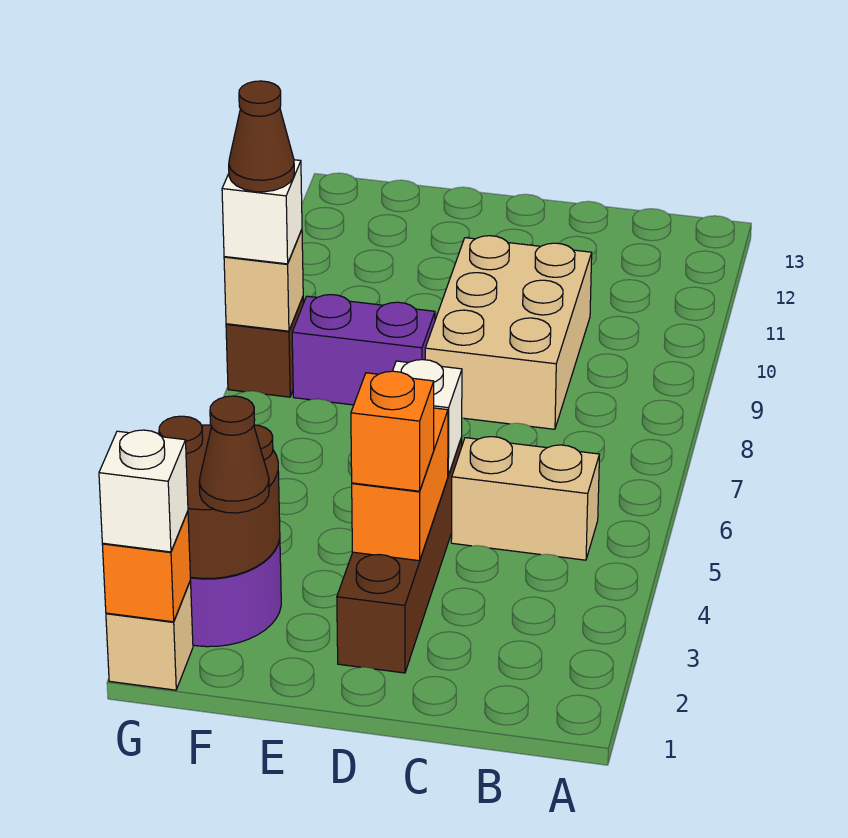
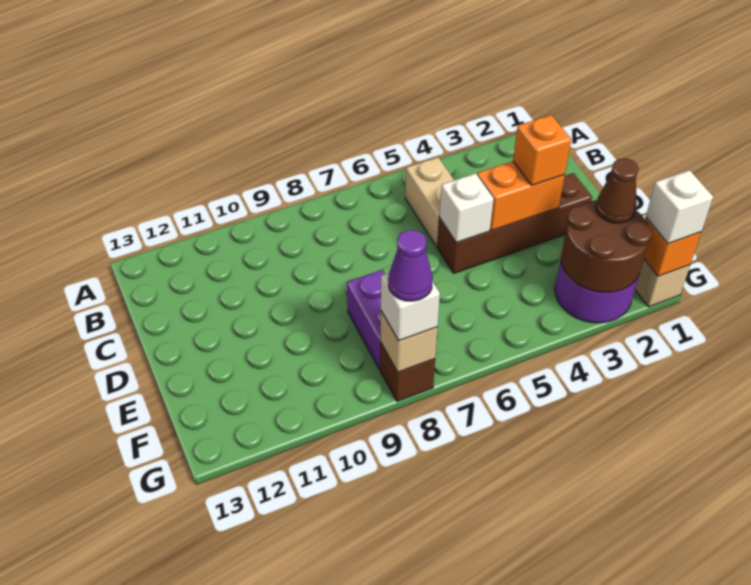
tan brick C8:D10 level 1 -> none
brown cone G8 level 4 -> purple cone G8 level 4

